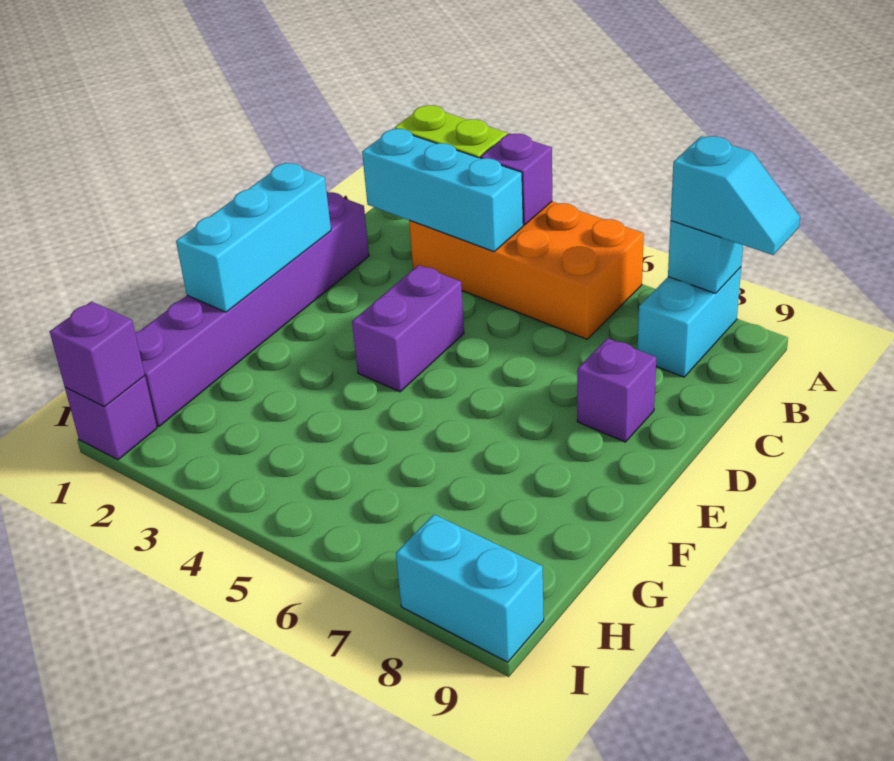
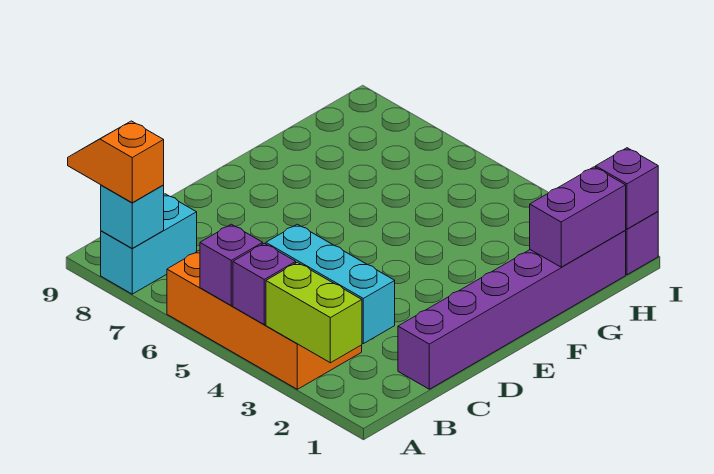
cyan slope A8:A9 level 3 top 8 -> orange slope A8:A9 level 3 top 8
cyan brick D1:F1 level 2 -> none
purple brick D4:E4 level 1 -> purple brick G1:H1 level 2
purple brick D8 level 1 -> purple brick A5 level 2
cyan brick I8:I9 level 1 -> none

